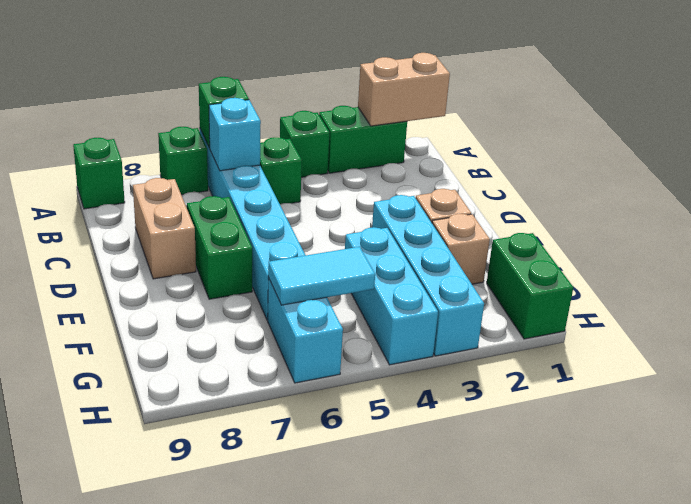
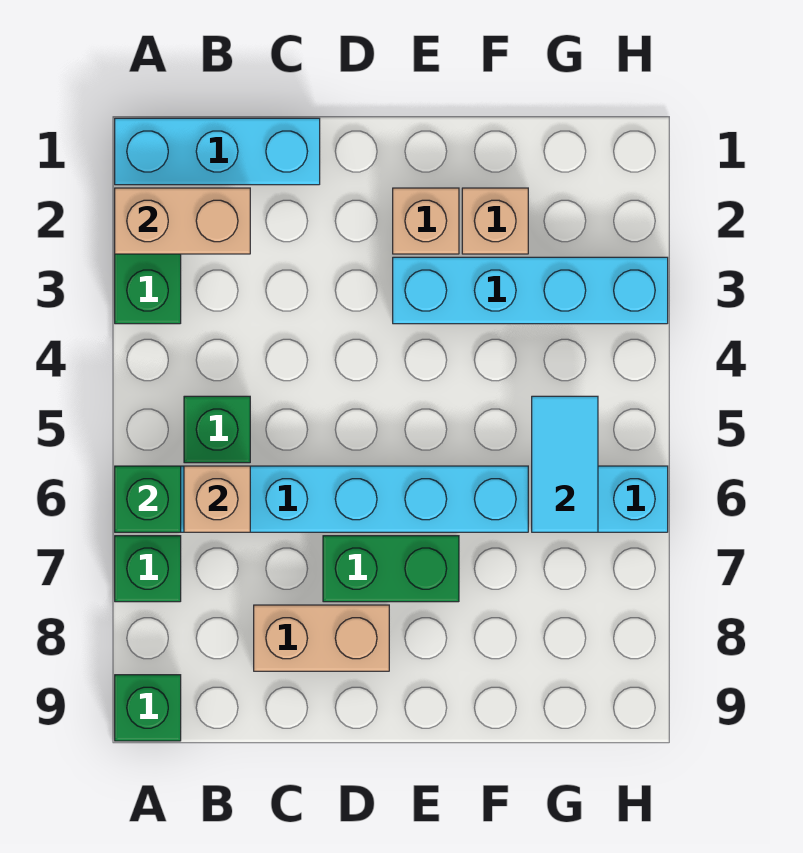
tan brick A1:A2 level 2 -> tan brick A2:B2 level 2
green brick A4 level 1 -> none
cyan brick B6 level 2 -> tan brick B6 level 2
cyan brick F4:H4 level 1 -> cyan brick A1:C1 level 1
green brick G1:H1 level 1 -> none

